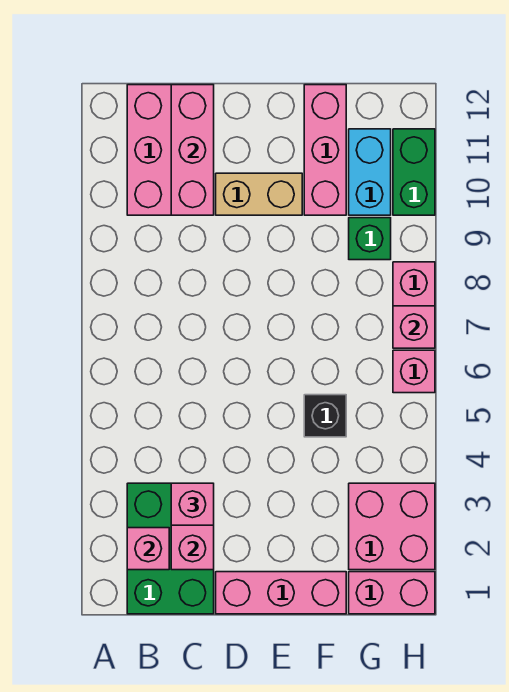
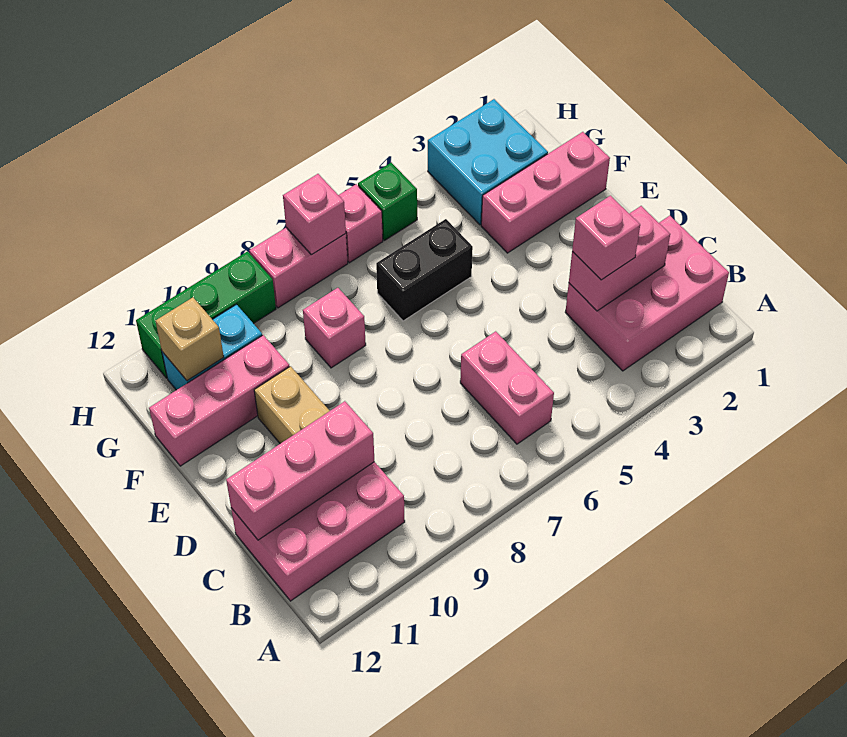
green brick B1:C3 level 1 -> pink brick B1:C3 level 1
pink brick B2 level 2 -> pink brick F8 level 1
pink brick D1:F1 level 1 -> pink brick F1:F3 level 1
black brick F5 level 1 -> black brick F5:F6 level 1
pink brick G1:H1 level 1 -> pink brick B6:C6 level 1
pink brick G2:H3 level 1 -> cyan brick G2:H3 level 1
green brick G9 level 1 -> green brick H5 level 1
none -> tan brick G11 level 2
green brick H10:H11 level 1 -> green brick H9:H11 level 1

